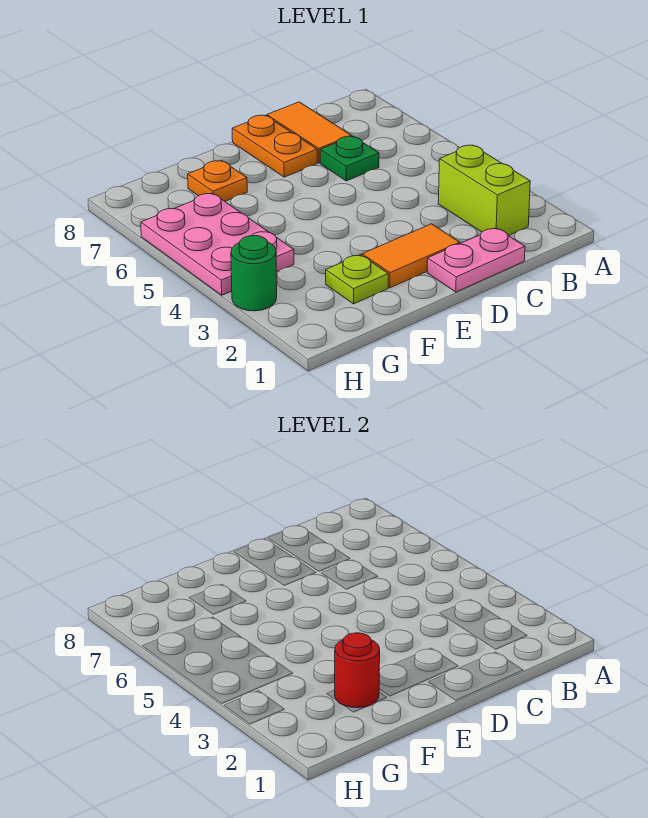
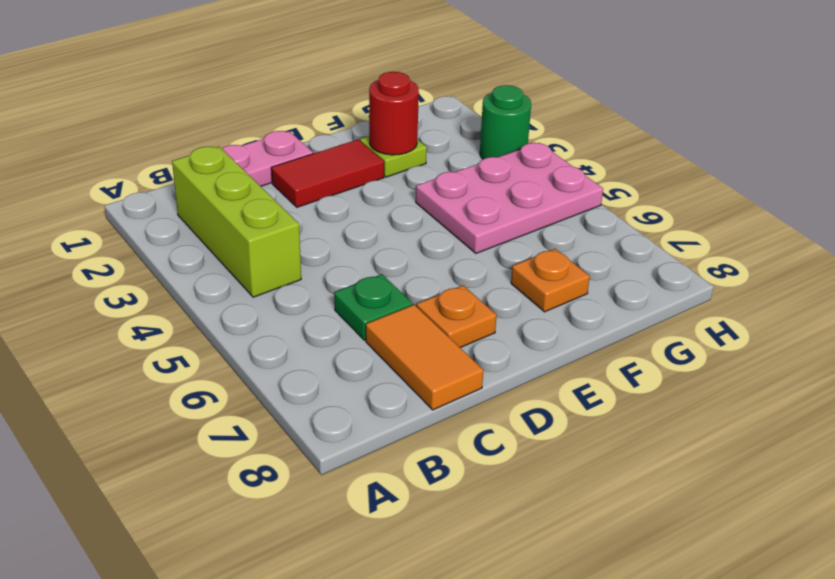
lime brick B2:B3 level 1 -> lime brick B2:B4 level 1
orange tile D2:E2 level 1 -> red tile D2:E2 level 1
orange plate D7:D8 level 1 -> orange plate D7 level 1
pink plate G4:H6 level 1 -> pink plate F4:H5 level 1

